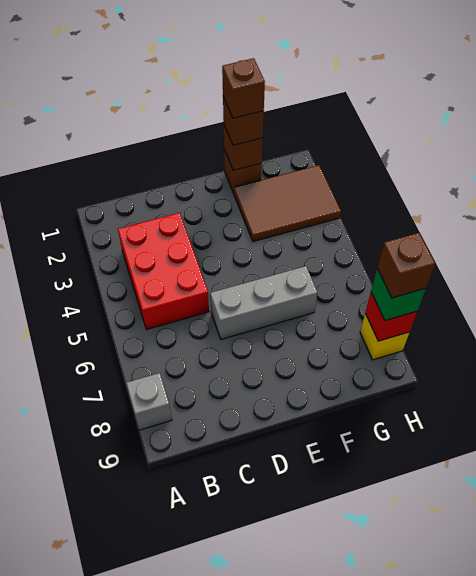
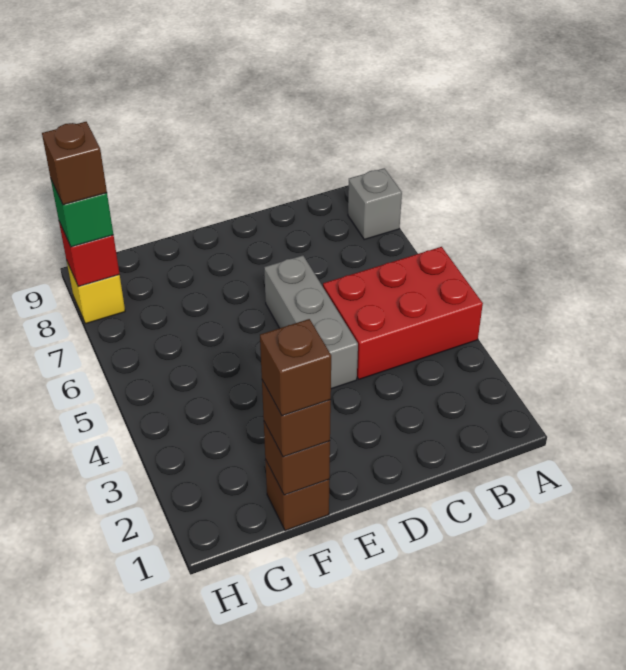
red brick B3:C5 level 1 -> red brick A4:C5 level 1
grey brick D6:F6 level 1 -> grey brick D4:D6 level 1
brown tile F2:H3 level 1 -> none

